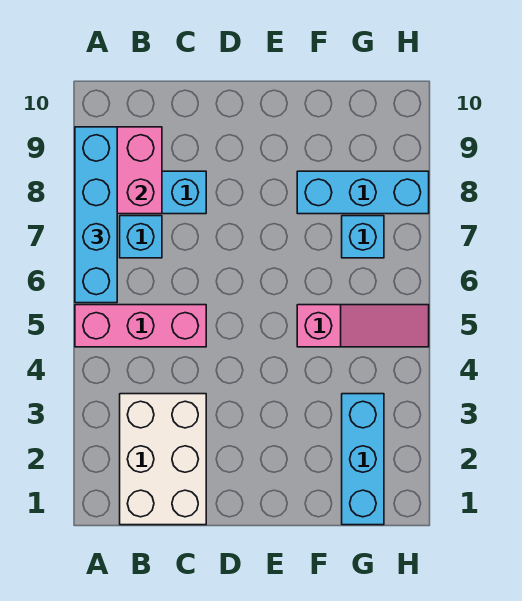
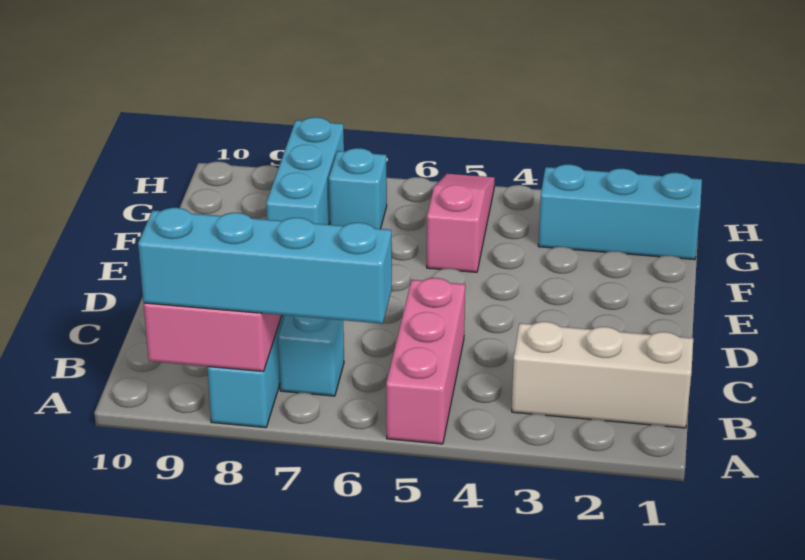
white brick B1:C3 level 1 -> white brick B1:B3 level 1

